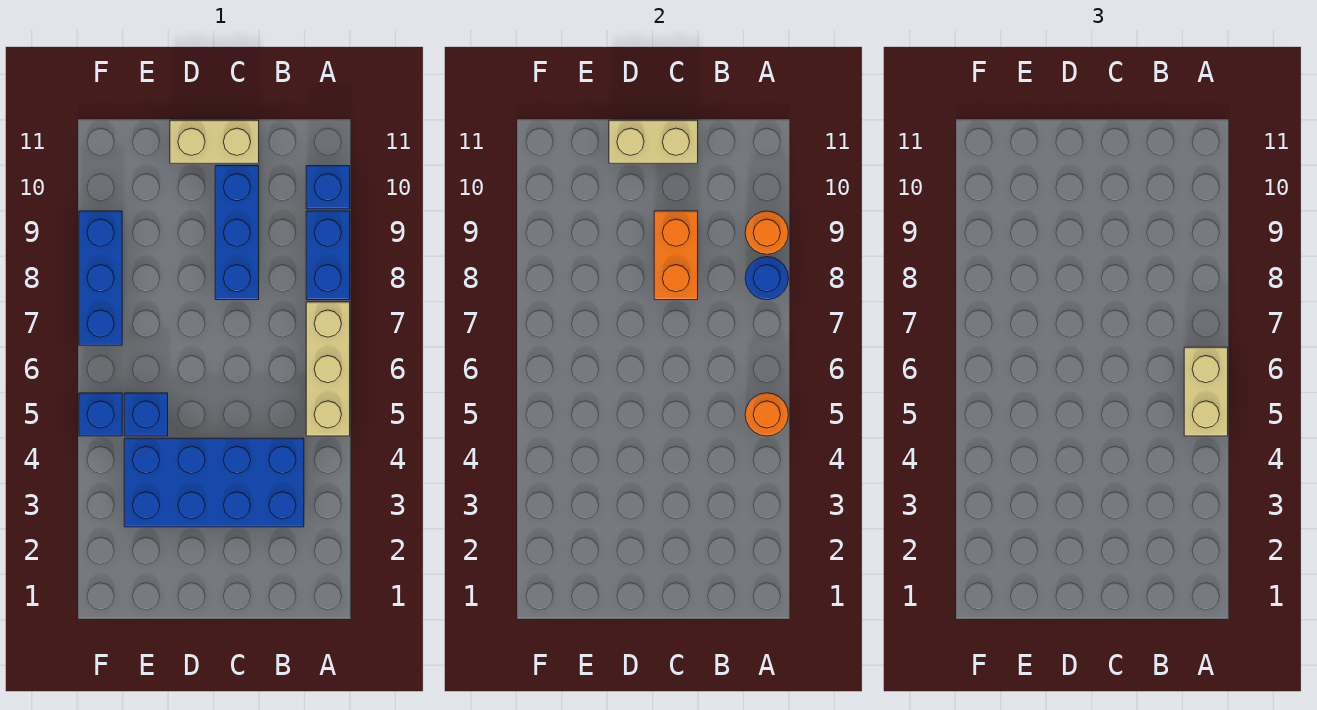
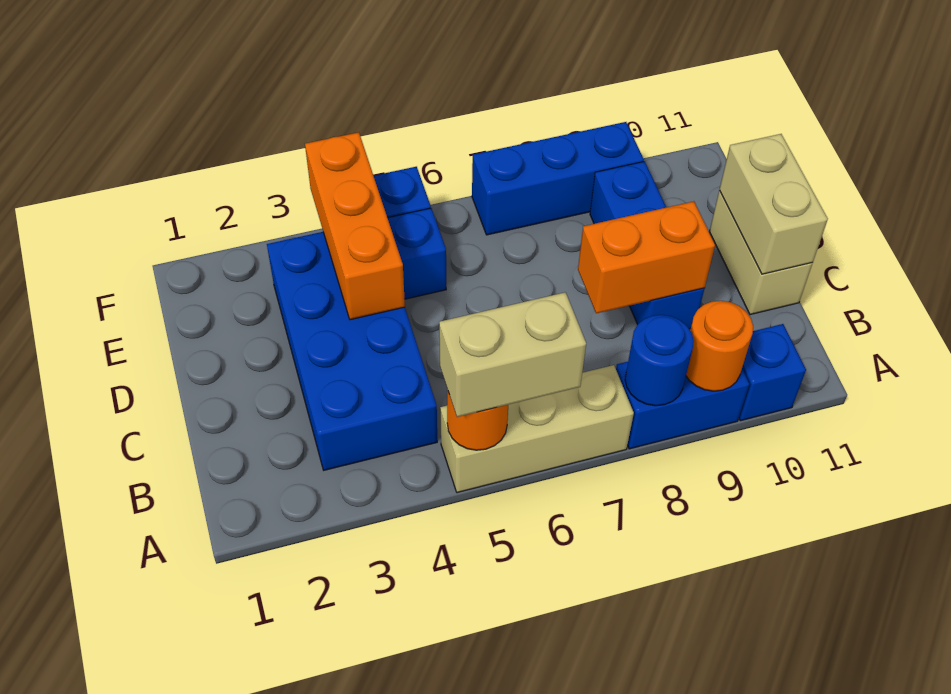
blue brick C8:C10 level 1 -> blue brick C9:E9 level 1
none -> orange brick D4:F4 level 2

